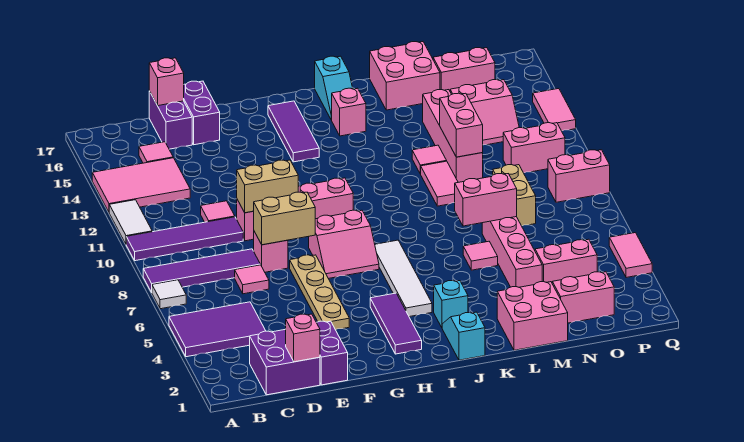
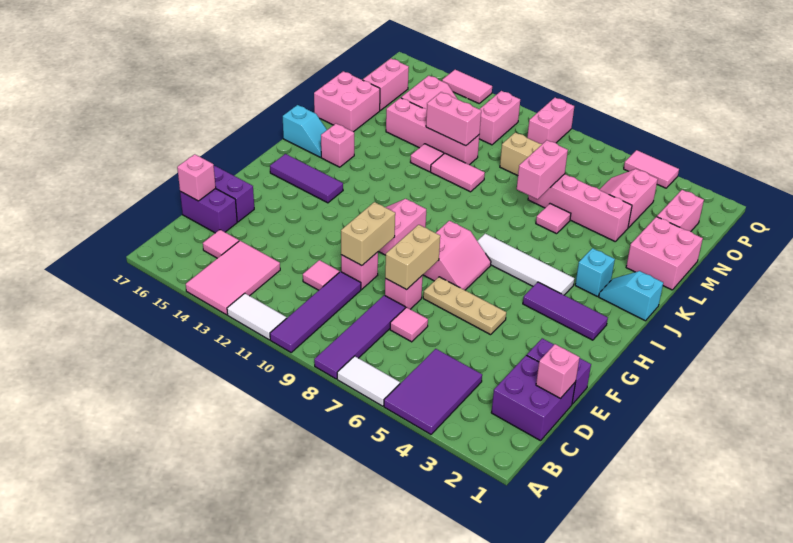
white tile A7 level 1 -> white tile A6:A7 level 1
tan plate F4:F7 level 1 -> tan plate F5:F7 level 1

